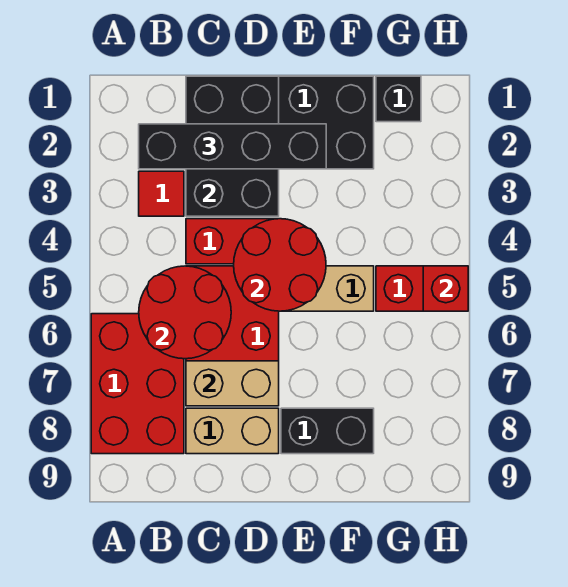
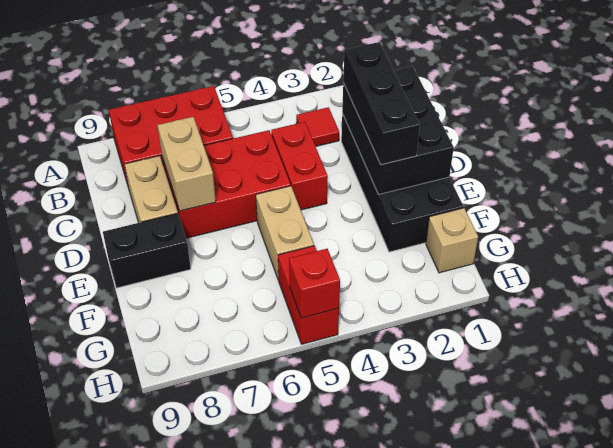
black brick B2:E2 level 3 -> black brick C2:E2 level 3
red round brick B5:C6 level 2 -> none
black brick C1:D3 level 2 -> black brick C1:E2 level 2
red round brick D4:E5 level 2 -> none
black brick E8:F8 level 1 -> black brick E8:E9 level 1
black brick G1 level 1 -> tan brick G1 level 1

